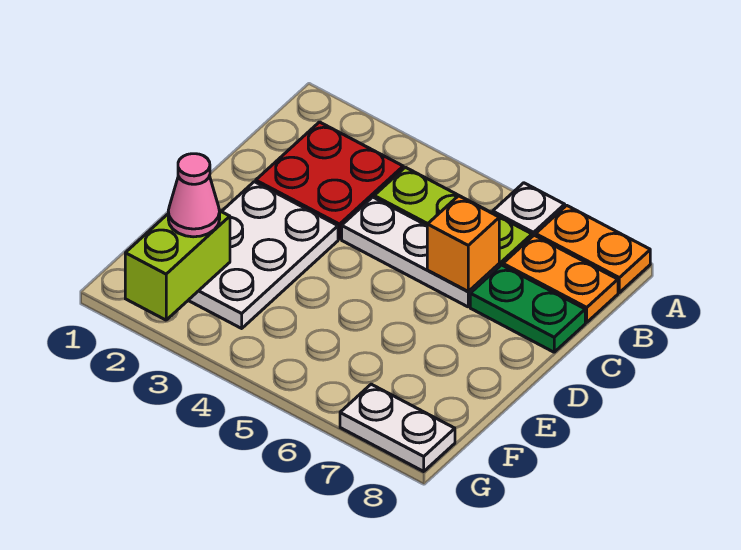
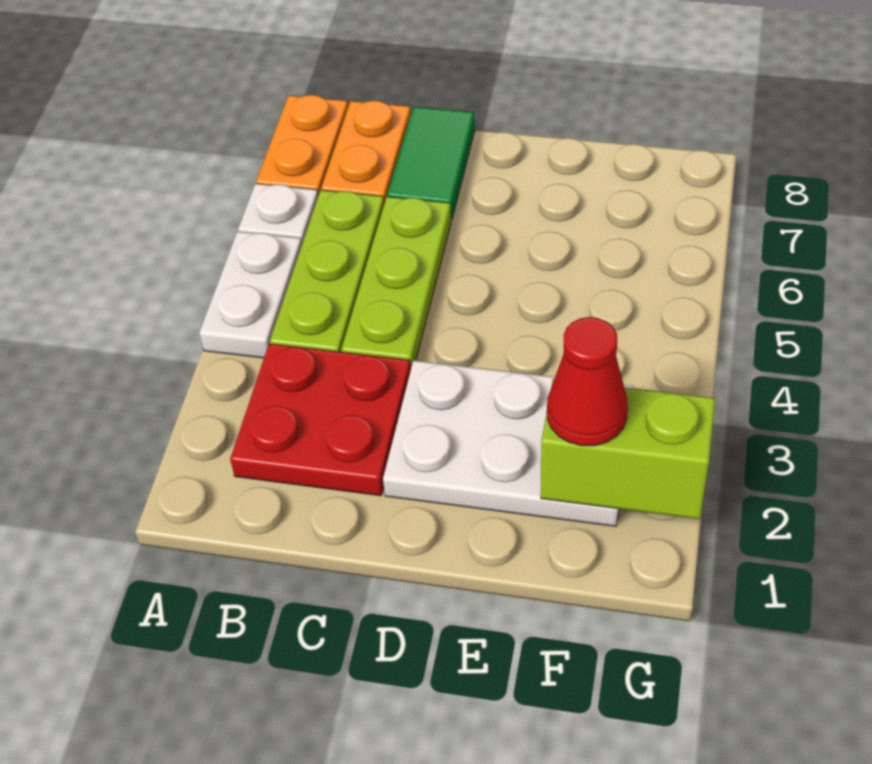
white plate C4:C6 level 1 -> lime plate C4:C6 level 1
orange brick C6 level 2 -> none
green plate C7:C8 level 1 -> green tile C7:C8 level 1
pink cone F2 level 3 -> red cone F2 level 3
white plate G7:G8 level 1 -> white plate A4:A5 level 1

